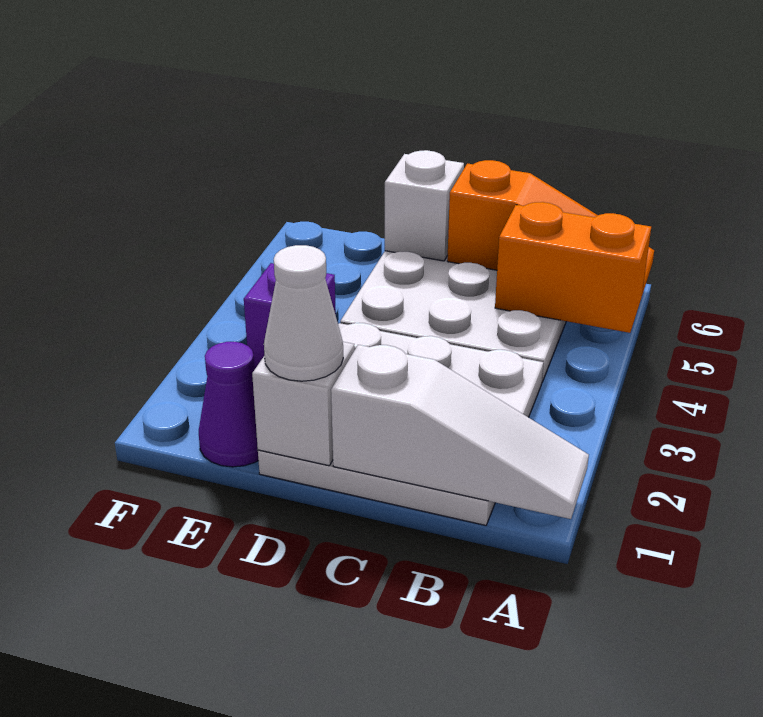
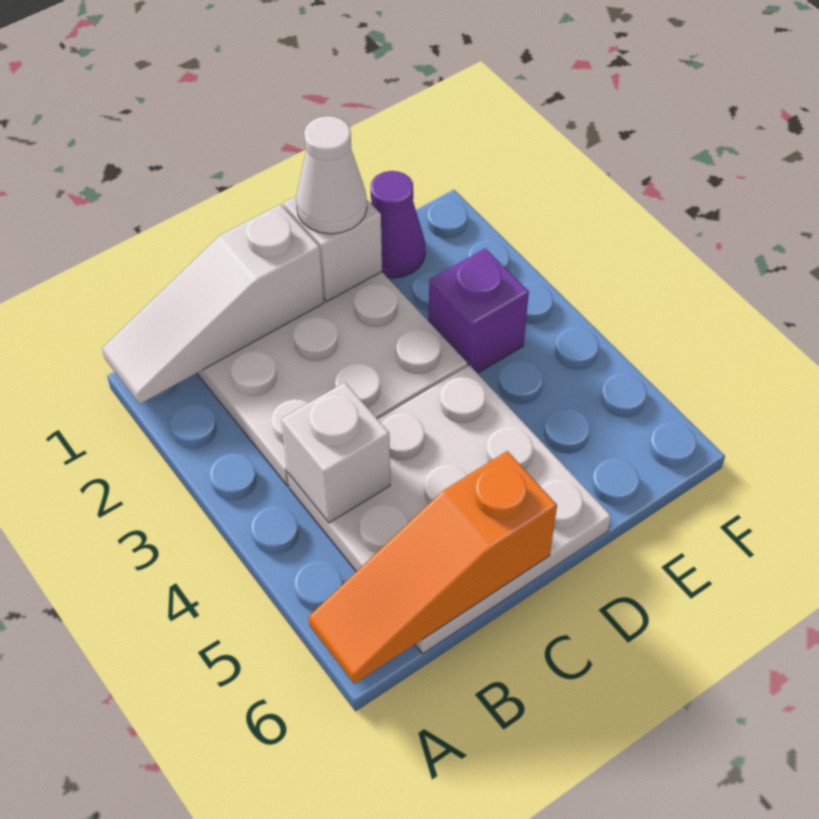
orange brick A5:B5 level 2 -> none
white brick D6 level 2 -> white brick B4 level 2

